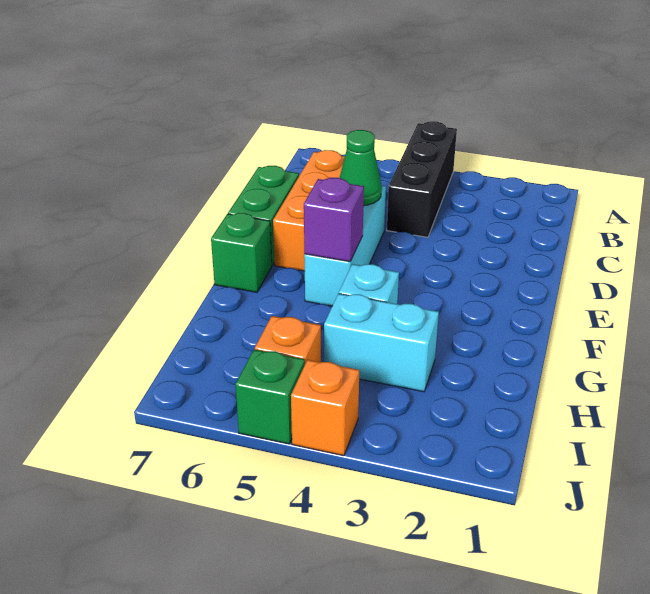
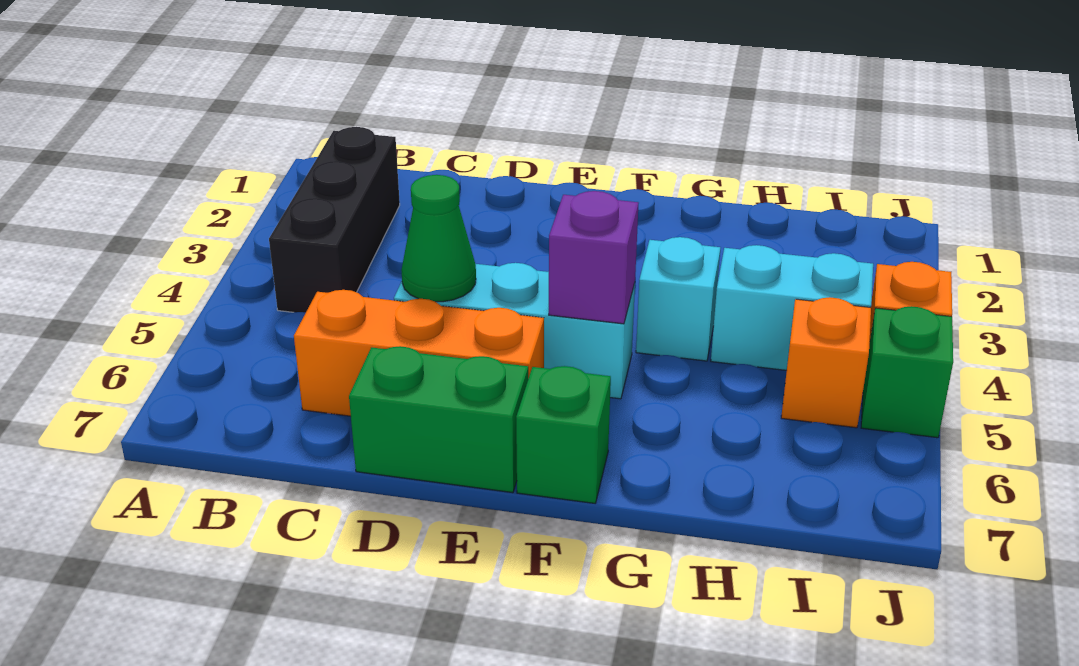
black brick A4:C4 level 1 -> black brick B2:B4 level 1
cyan brick H3:H4 level 1 -> cyan brick H4:I4 level 1

